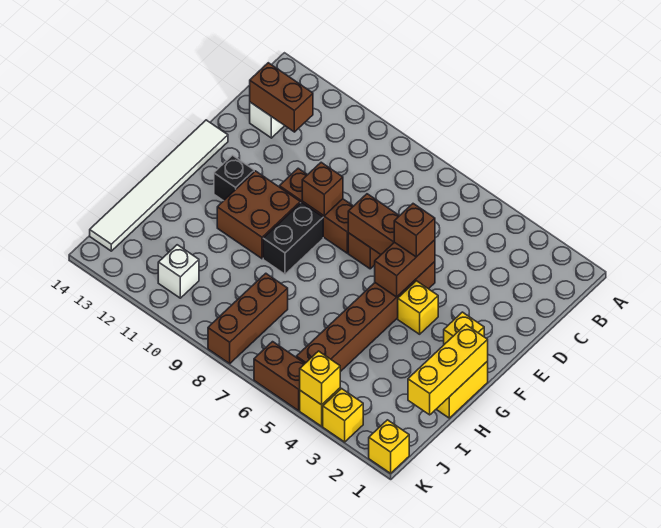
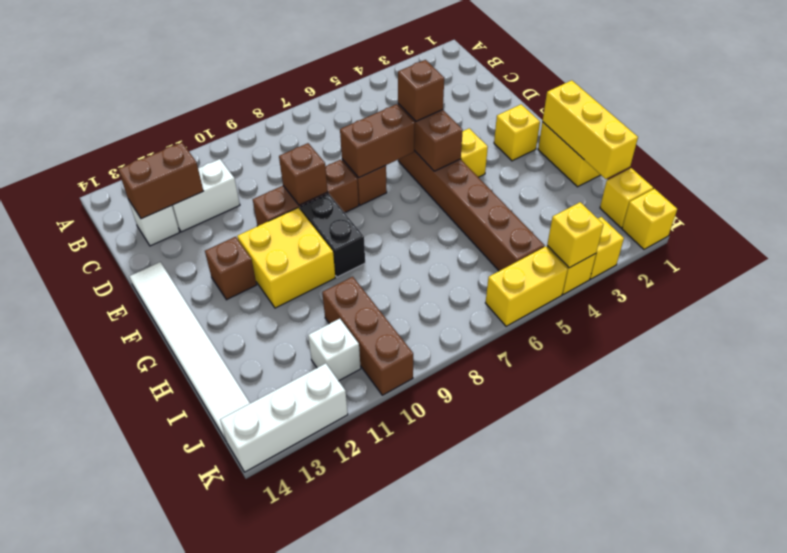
none -> white brick C11:C12 level 1
brown brick F10:G11 level 1 -> yellow brick F10:G11 level 1
black brick F12 level 1 -> brown brick F12 level 1
brown brick I8:K8 level 1 -> brown brick I10:K10 level 1
none -> yellow brick J1 level 1
brown brick K5:K6 level 1 -> yellow brick K5:K6 level 1
none -> white brick K12:K14 level 1

